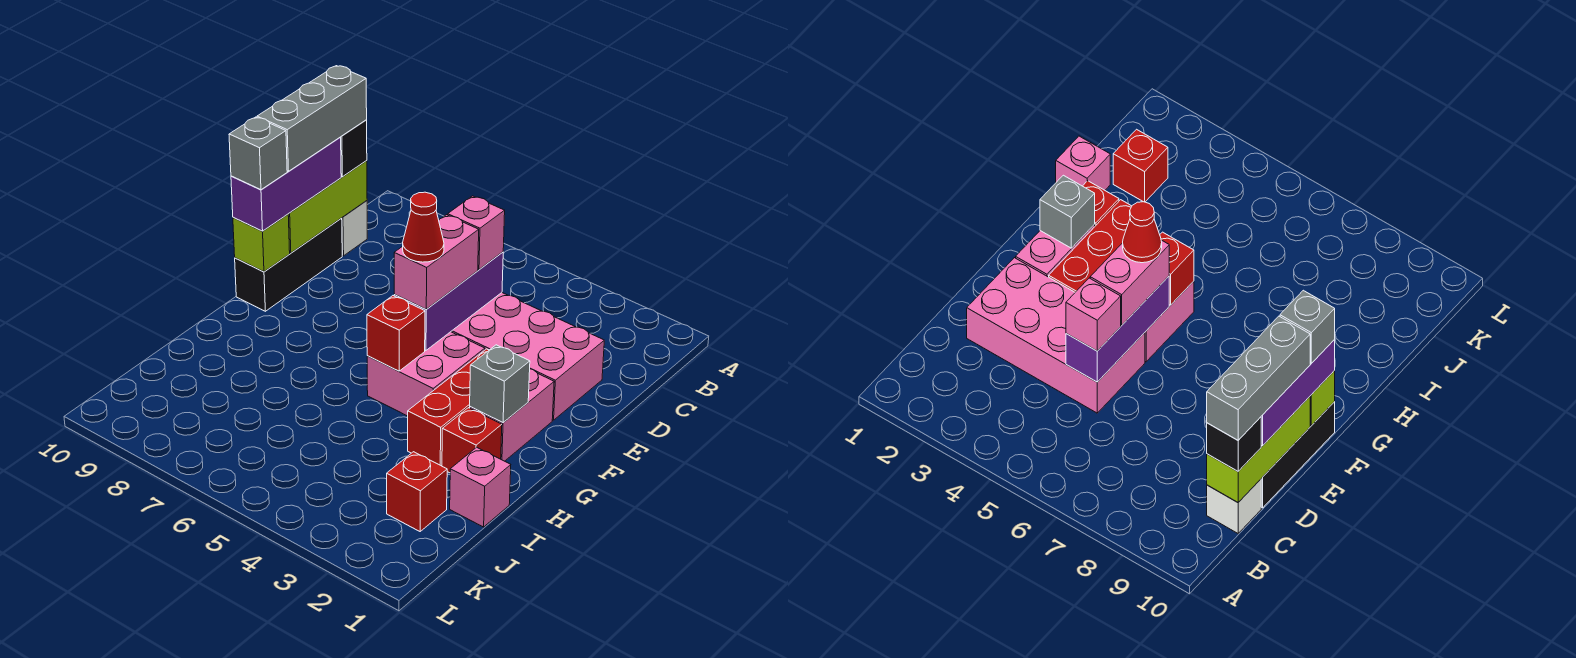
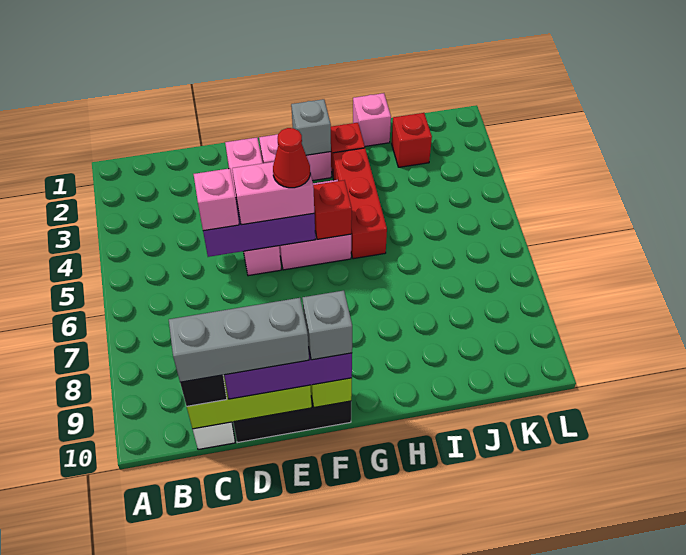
pink brick D2:E5 level 1 -> pink brick E2:E5 level 1
red brick F3:H3 level 1 -> red brick H3:H5 level 1

